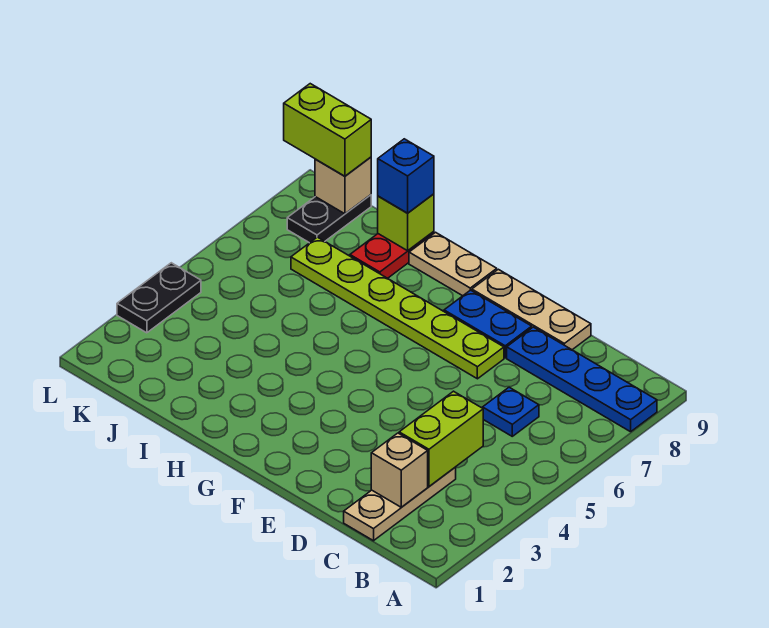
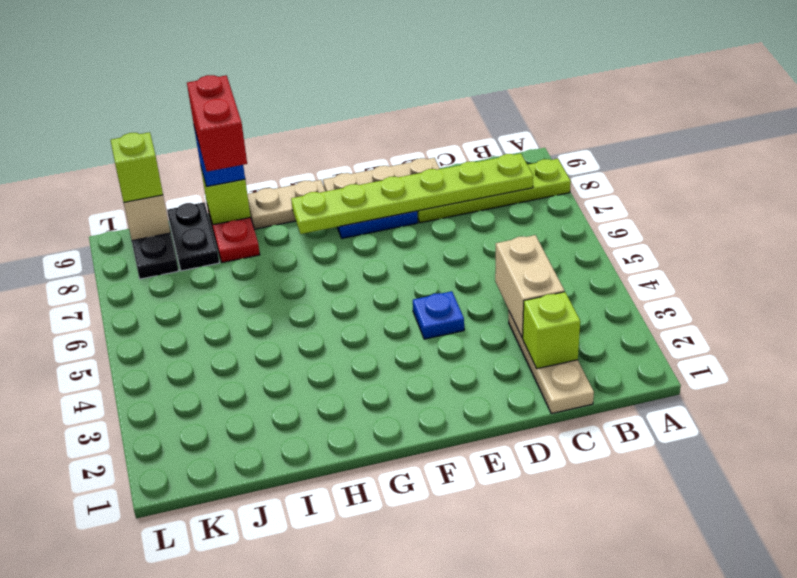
blue plate A8:D8 level 1 -> lime plate A8:D8 level 1
tan brick C2 level 2 -> lime brick C2 level 2
lime brick C3:C4 level 2 -> tan brick C3:C4 level 2
blue plate C6 level 1 -> blue plate E4 level 1
lime plate E7:J7 level 1 -> lime plate B8:G8 level 2
none -> red brick I8:I9 level 4
lime brick K9:L9 level 3 -> lime brick K9 level 3
black plate L3:L4 level 1 -> black plate J8:J9 level 1

